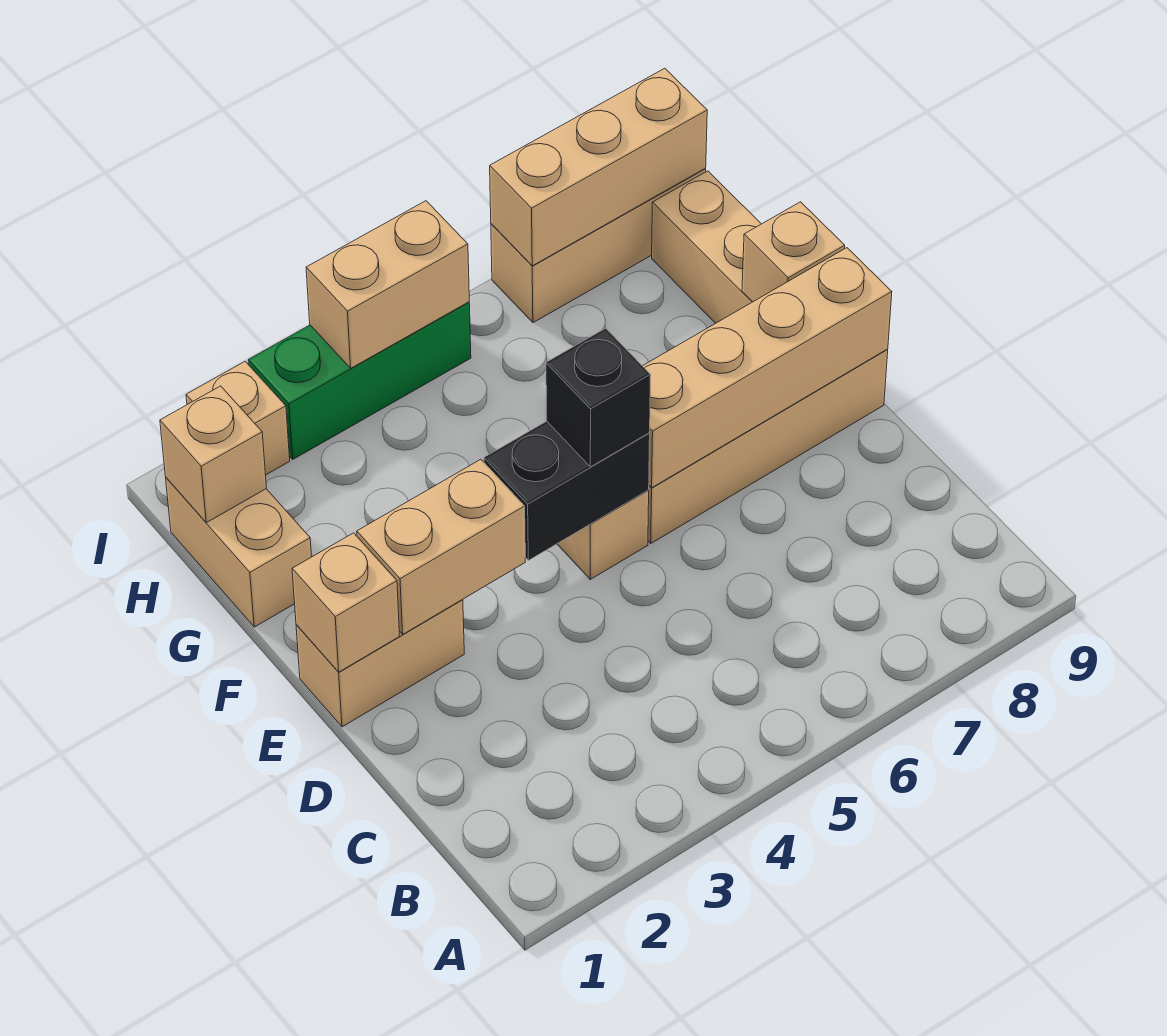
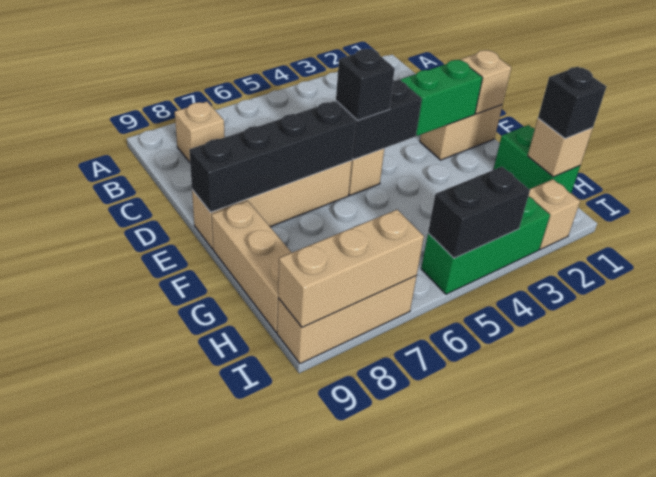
tan brick E2:E3 level 2 -> green brick E2:E3 level 2
tan brick E6:E9 level 2 -> black brick E6:E9 level 2
tan brick F9 level 2 -> tan brick B8 level 1
tan brick G1:H1 level 1 -> green brick G1:H1 level 1
none -> black brick H1 level 3
tan brick I4:I5 level 2 -> black brick I4:I5 level 2

